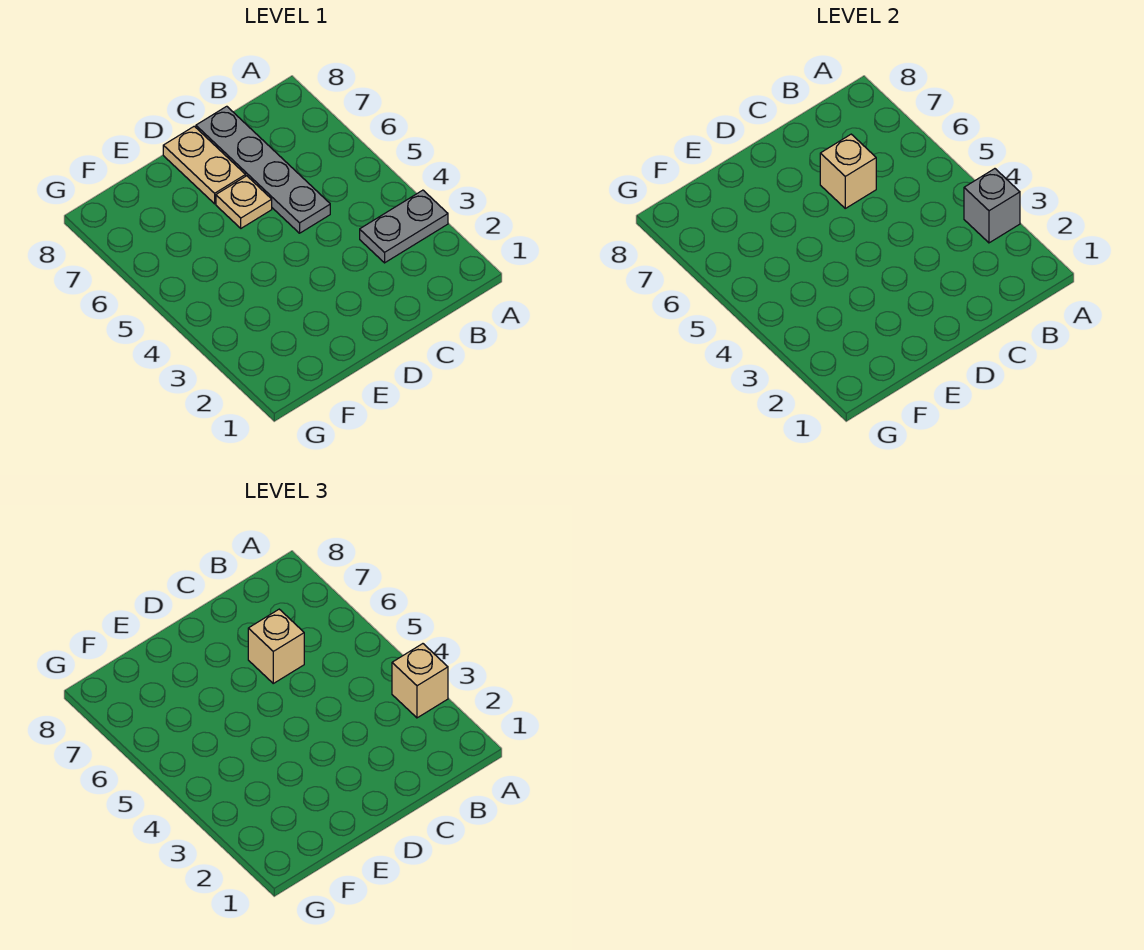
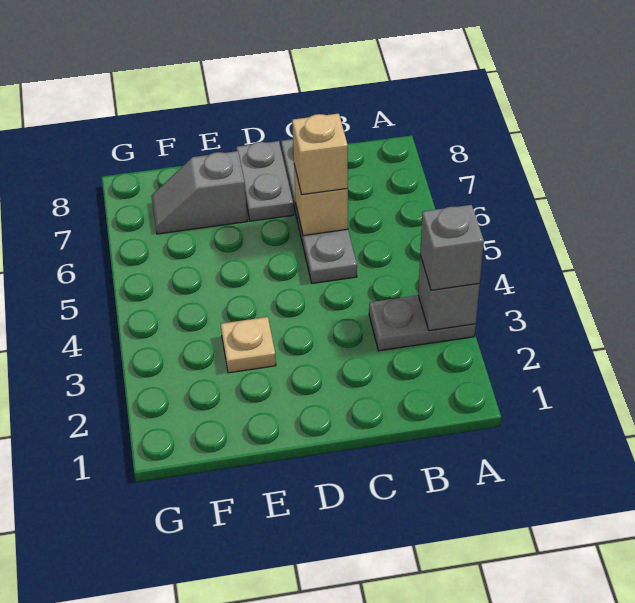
tan brick A3 level 3 -> grey brick A3 level 3
tan plate D6 level 1 -> tan plate E3 level 1
tan plate D7:D8 level 1 -> grey plate D7:D8 level 1
none -> grey slope E7:F7 level 1 top E

